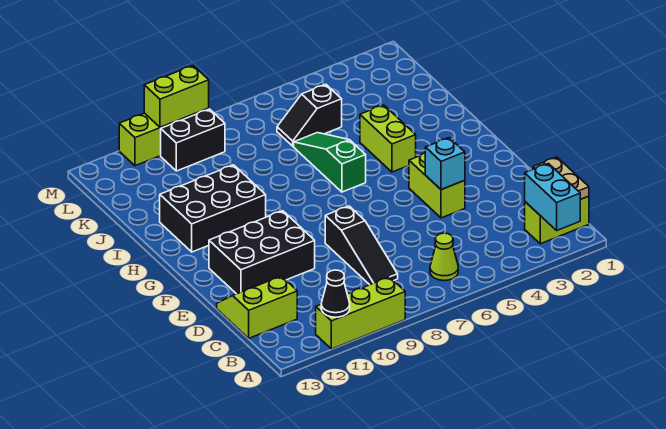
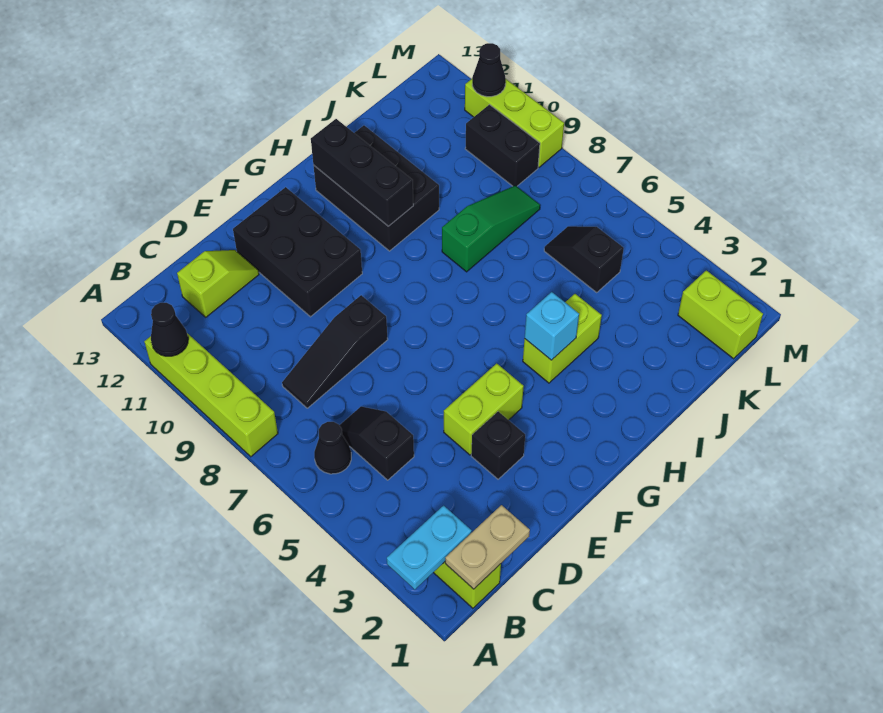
cyan brick A2:B2 level 2 -> cyan plate A2:B2 level 2
lime brick A9:A11 level 1 -> lime brick A8:A11 level 1
lime cone B6 level 1 -> black cone B6 level 1
none -> black slope C5:C6 level 1 top 5
lime slope C12:D13 level 1 top C -> lime slope C12:D12 level 1 top C
none -> black brick E3 level 1
cyan brick E4 level 2 -> cyan brick H4 level 2
green slope H6:J6 level 1 top H -> green slope I8:K8 level 1 top I
none -> black brick H10:H12 level 2
lime brick M9:M10 level 2 -> lime brick L1:L2 level 1
none -> black cone M11 level 2

